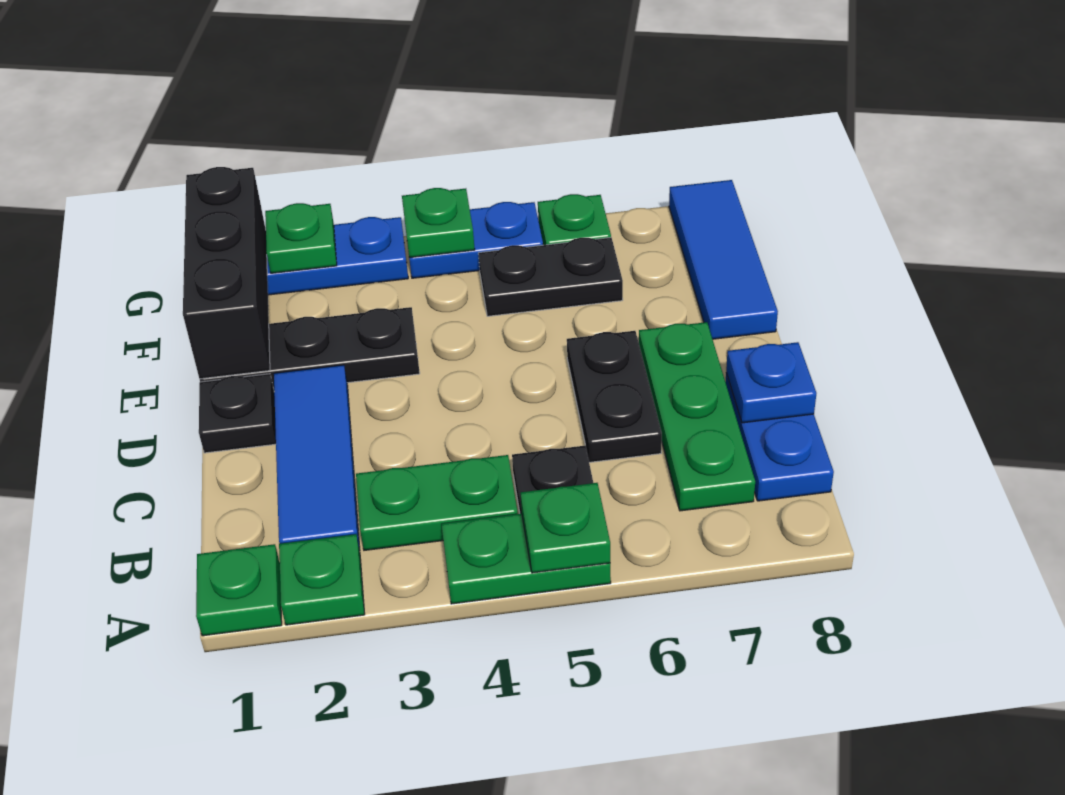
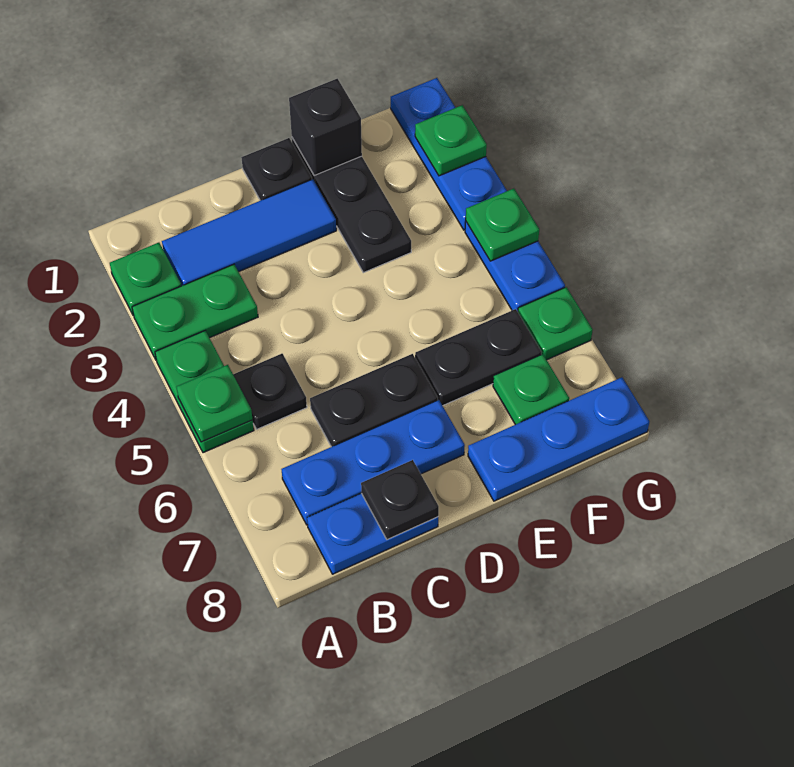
green plate A1 level 1 -> green plate F7 level 1
green plate B3:B4 level 1 -> green plate A3:B3 level 1
green plate B7:D7 level 1 -> blue plate B7:D7 level 1
blue plate C8 level 2 -> black plate C8 level 2
black brick E1:G1 level 2 -> black brick E1 level 2
blue tile E8:G8 level 1 -> blue plate E8:G8 level 1
black plate F5:F6 level 1 -> black plate E6:F6 level 1

